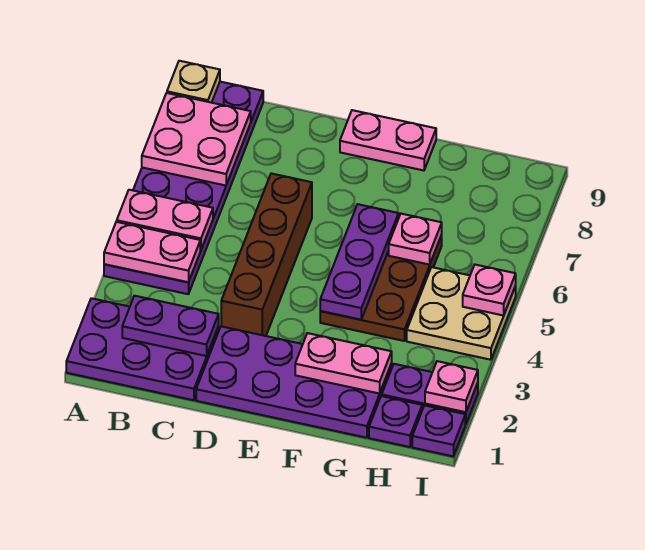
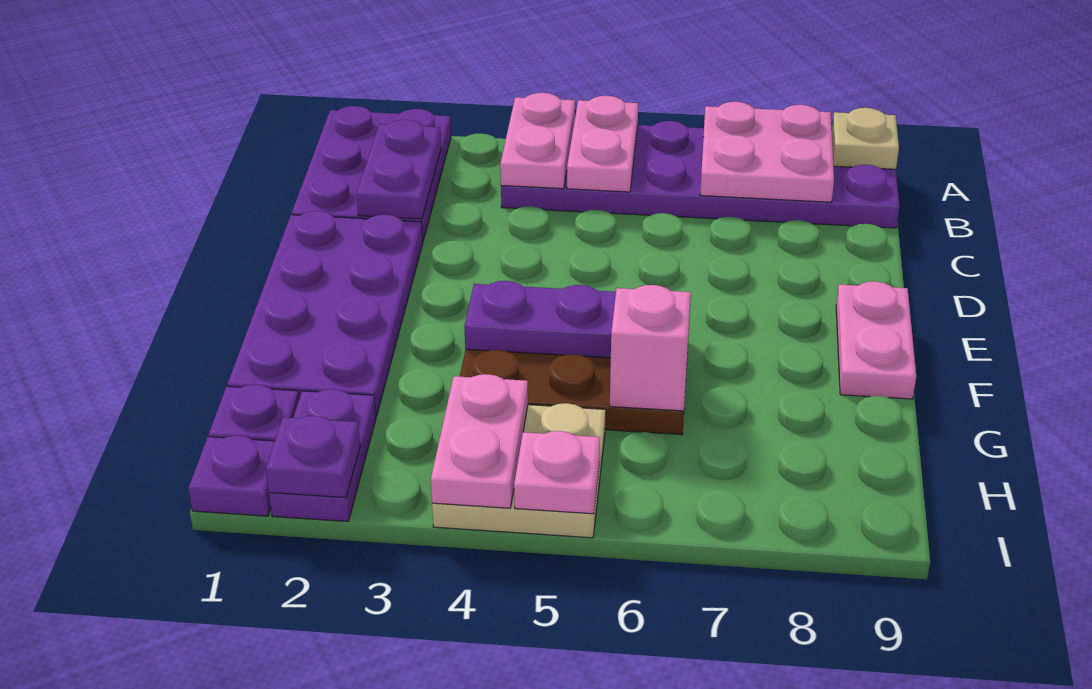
brown brick D3:D6 level 1 -> none
pink plate F2:G2 level 2 -> pink plate H4:I4 level 2
pink plate G6 level 2 -> pink brick G6 level 2
pink plate I2 level 2 -> purple plate I2 level 2

